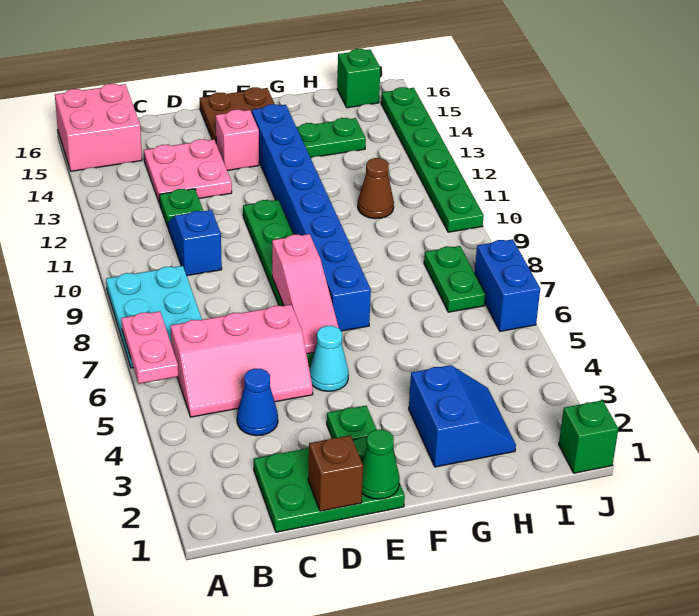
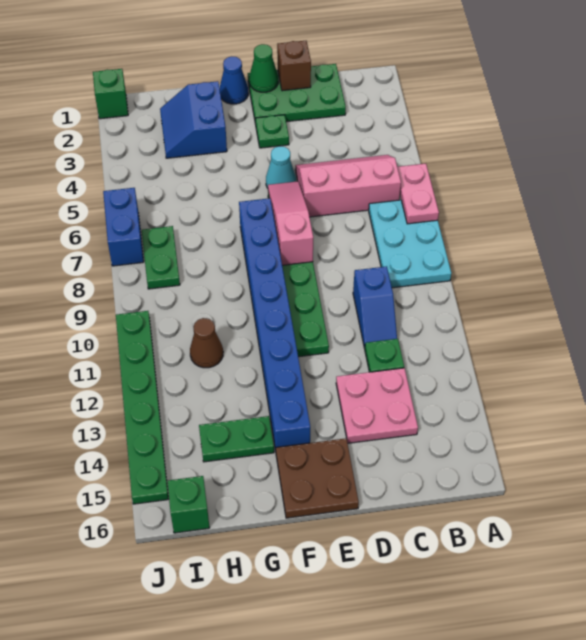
pink brick A15:B16 level 1 -> none
blue cone C4 level 1 -> blue cone F1 level 1
pink brick E14 level 1 -> none

